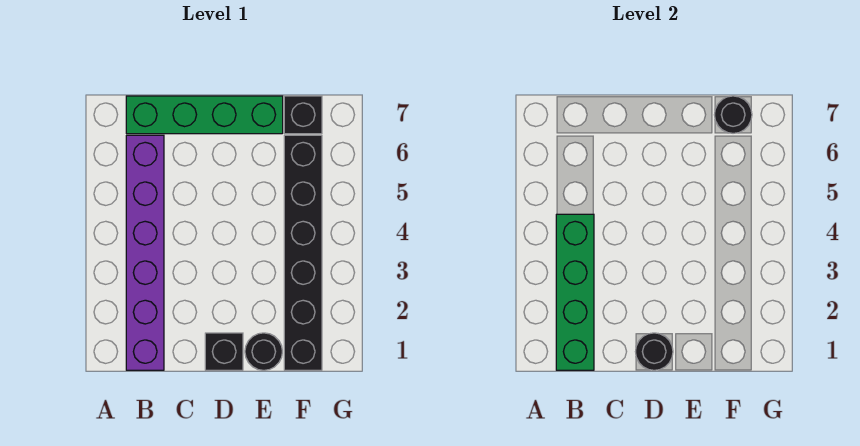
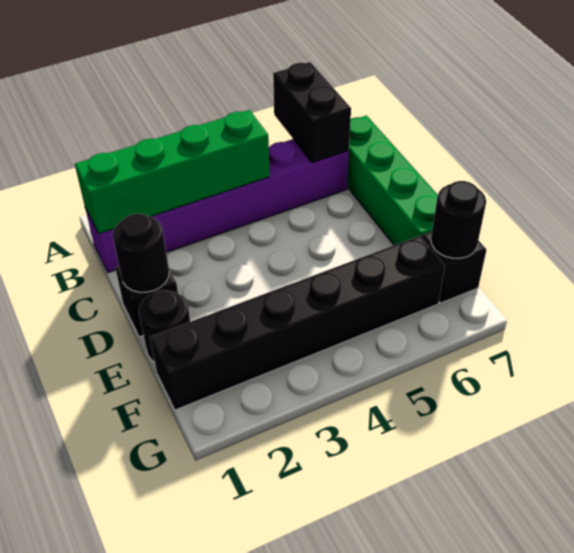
none -> black brick A6:B6 level 2

